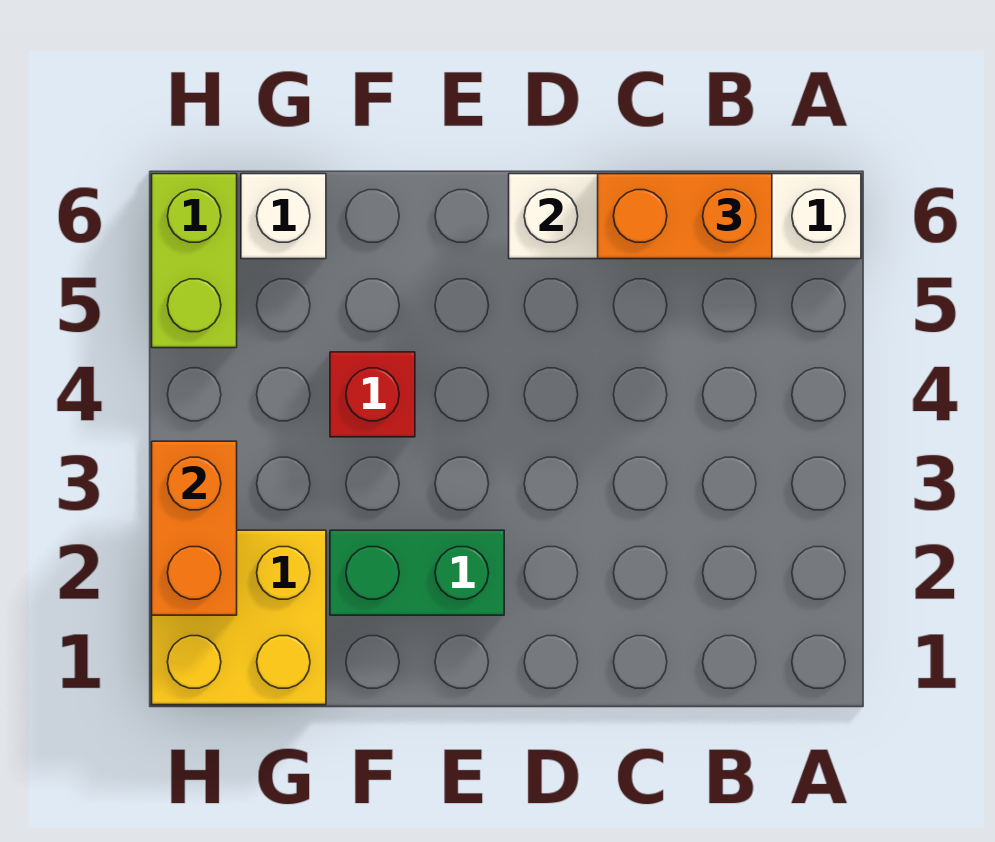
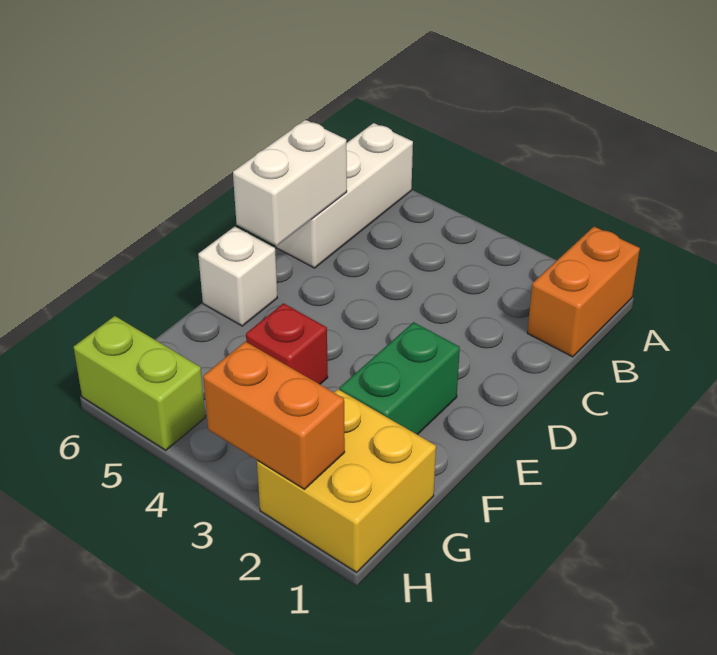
orange brick B6:C6 level 3 -> orange brick A1:B1 level 1
white brick G6 level 1 -> white brick E6 level 1

